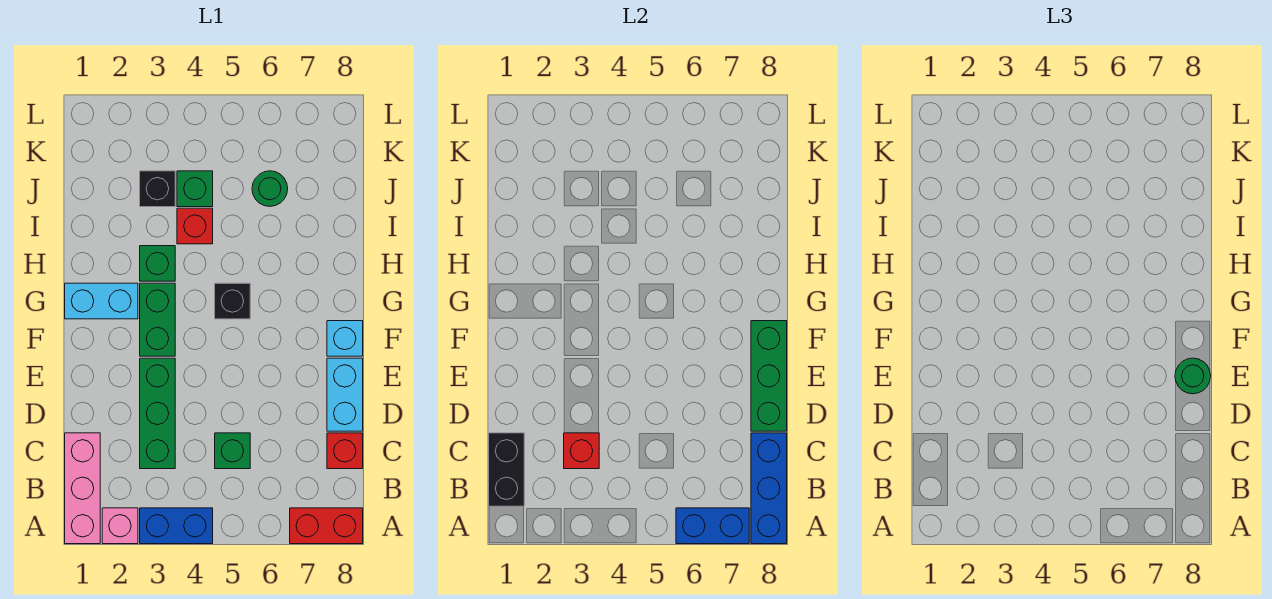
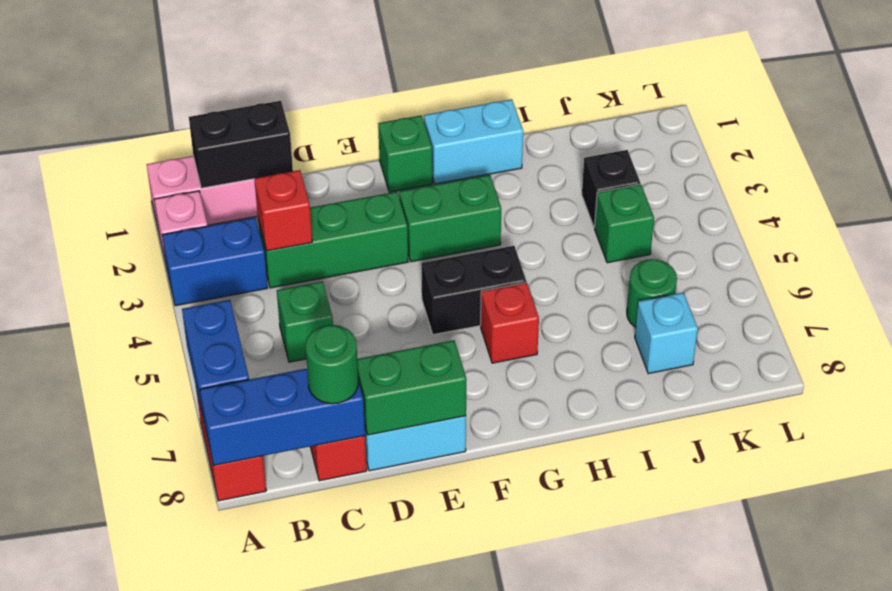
blue brick A3:A4 level 1 -> blue brick A3:B3 level 1
green brick D8:F8 level 2 -> green brick D8:E8 level 2
green round brick E8 level 3 -> green round brick C8 level 3
cyan brick F8 level 1 -> cyan brick J7 level 1
cyan brick G1:G2 level 1 -> cyan brick G1:H1 level 1
black brick G5 level 1 -> black brick F5:G5 level 1
green brick H3 level 1 -> green brick F1 level 1
red brick I4 level 1 -> red brick G6 level 1

